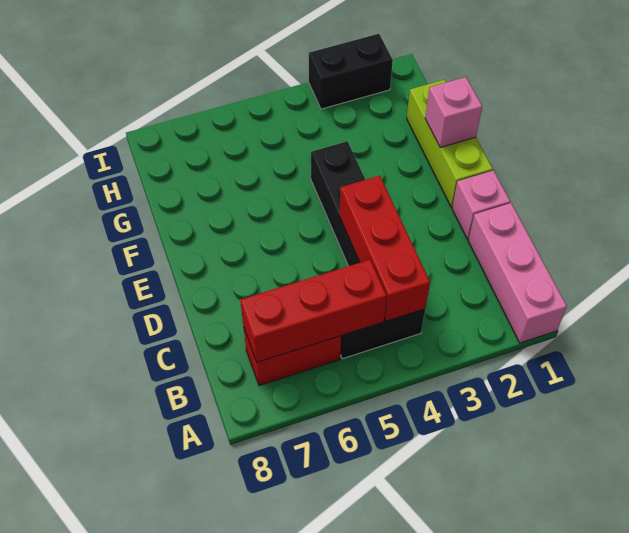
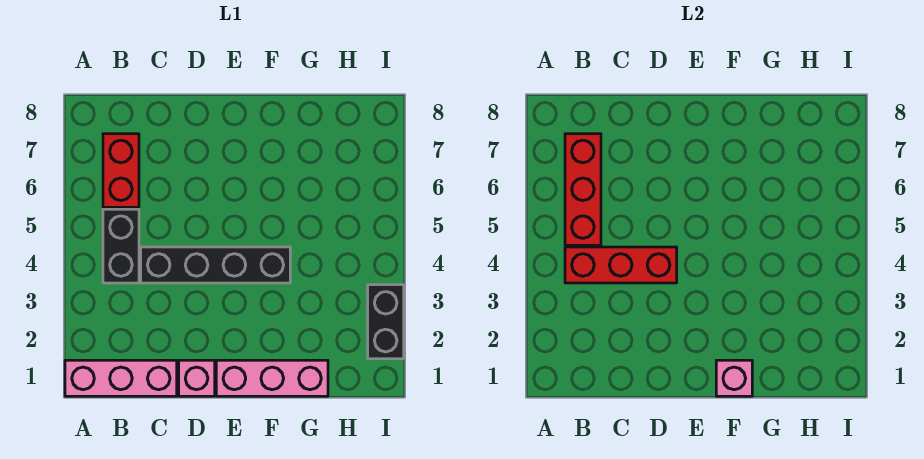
lime brick E1:G1 level 1 -> pink brick E1:G1 level 1

